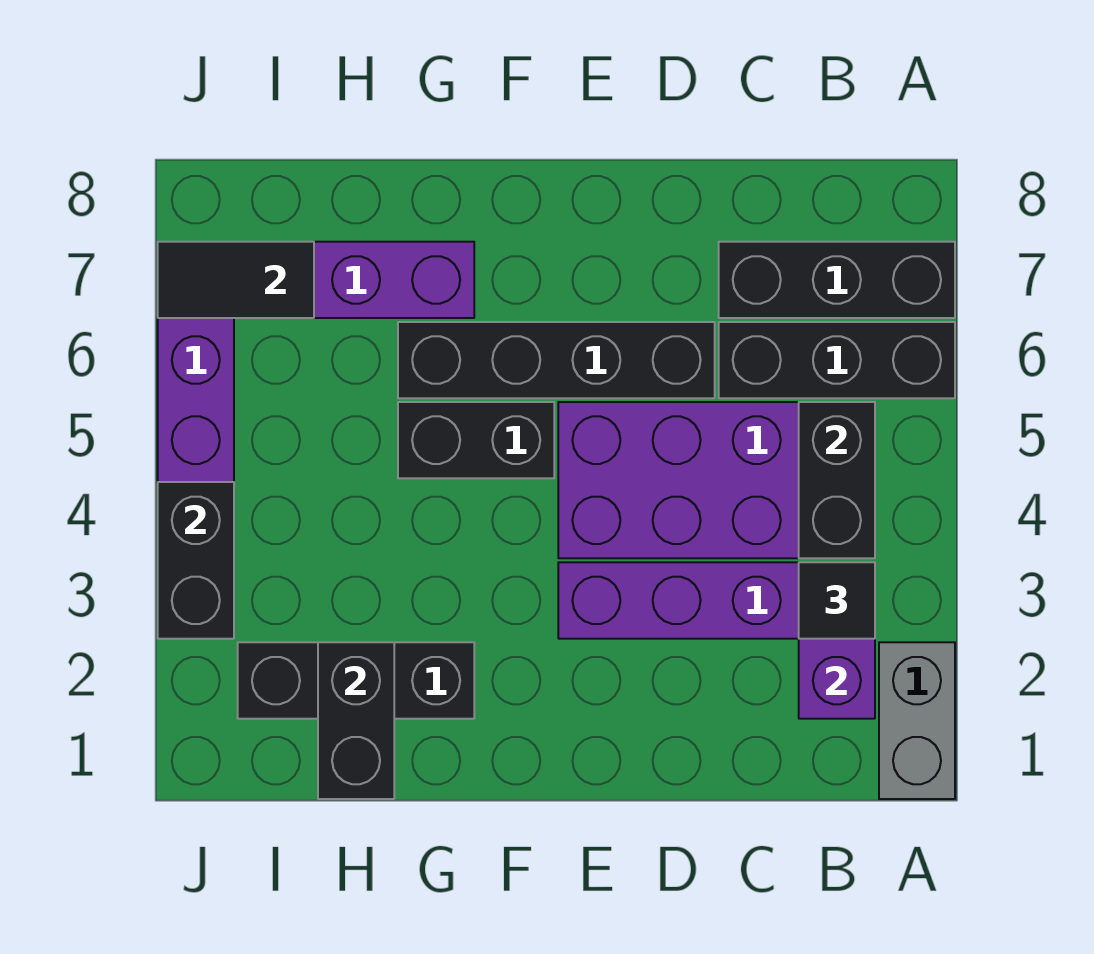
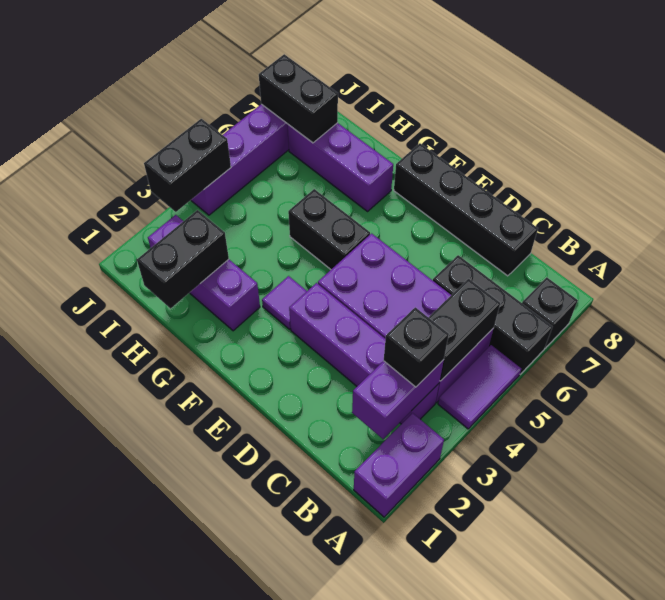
grey brick A1:A2 level 1 -> purple brick A1:A2 level 1
none -> purple tile A4:A5 level 1
black brick A7:C7 level 1 -> black brick A7 level 1
black tile B3 level 3 -> black brick B3 level 3
black brick D6:G6 level 1 -> black brick C8:F8 level 1
none -> purple tile F3 level 1
black brick G2:I2 level 1 -> purple brick G2:I2 level 1
black tile I7:J7 level 2 -> black brick I7:J7 level 2

